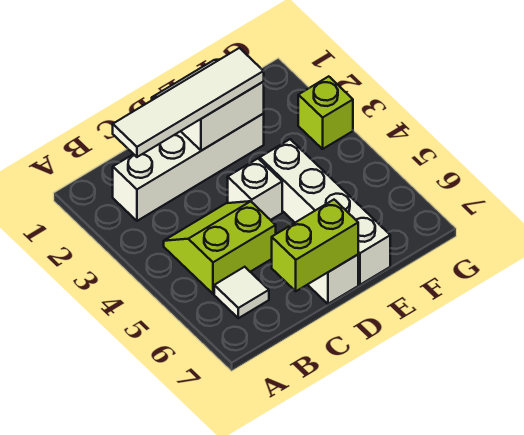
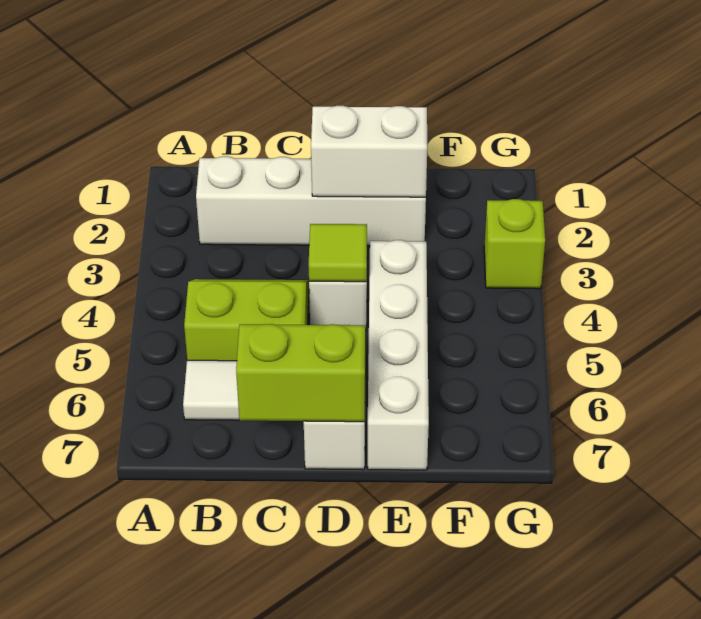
white tile B2:E2 level 3 -> none
none -> lime tile D4 level 2

